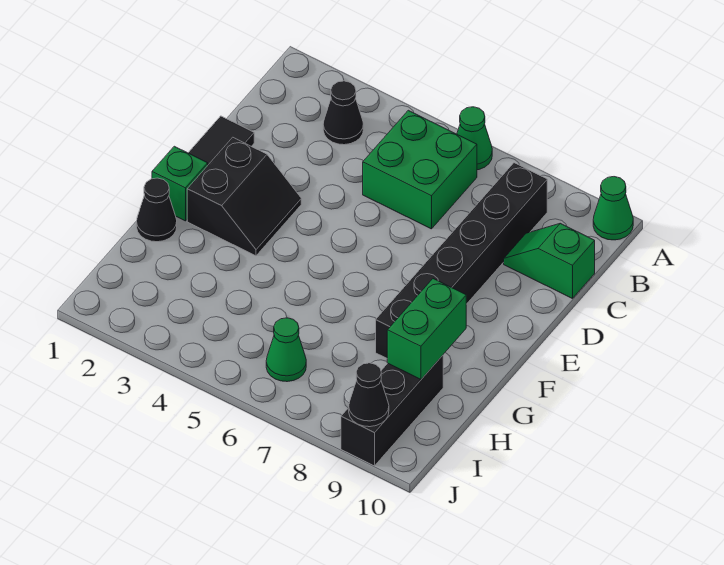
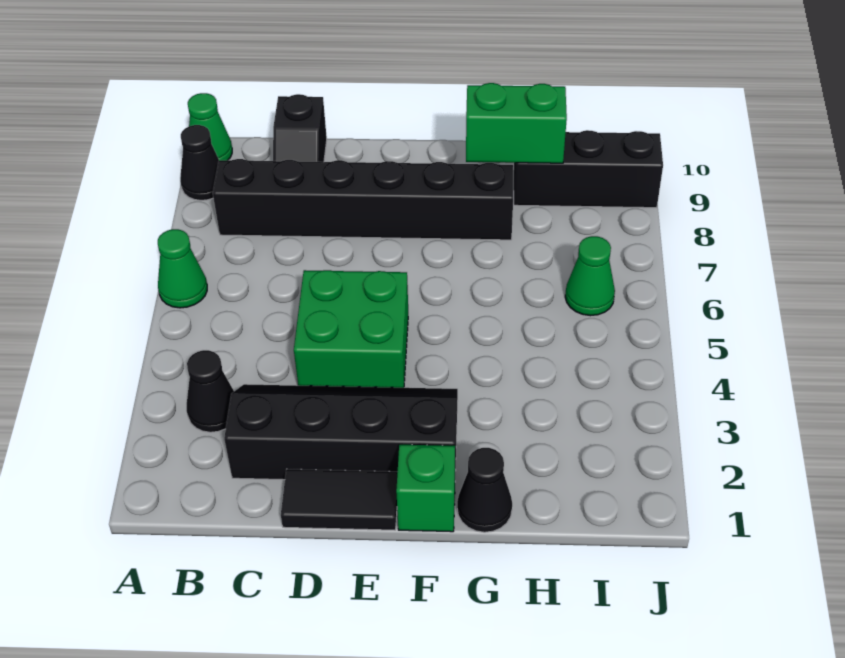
green brick B5:C6 level 1 -> green brick D4:E5 level 1
green slope C9:C10 level 1 top 10 -> black slope C9:C10 level 1 top 10
black slope E2:F3 level 1 top 2 -> black slope C2:F3 level 1 top 2
black cone J9 level 2 -> black cone A9 level 1

